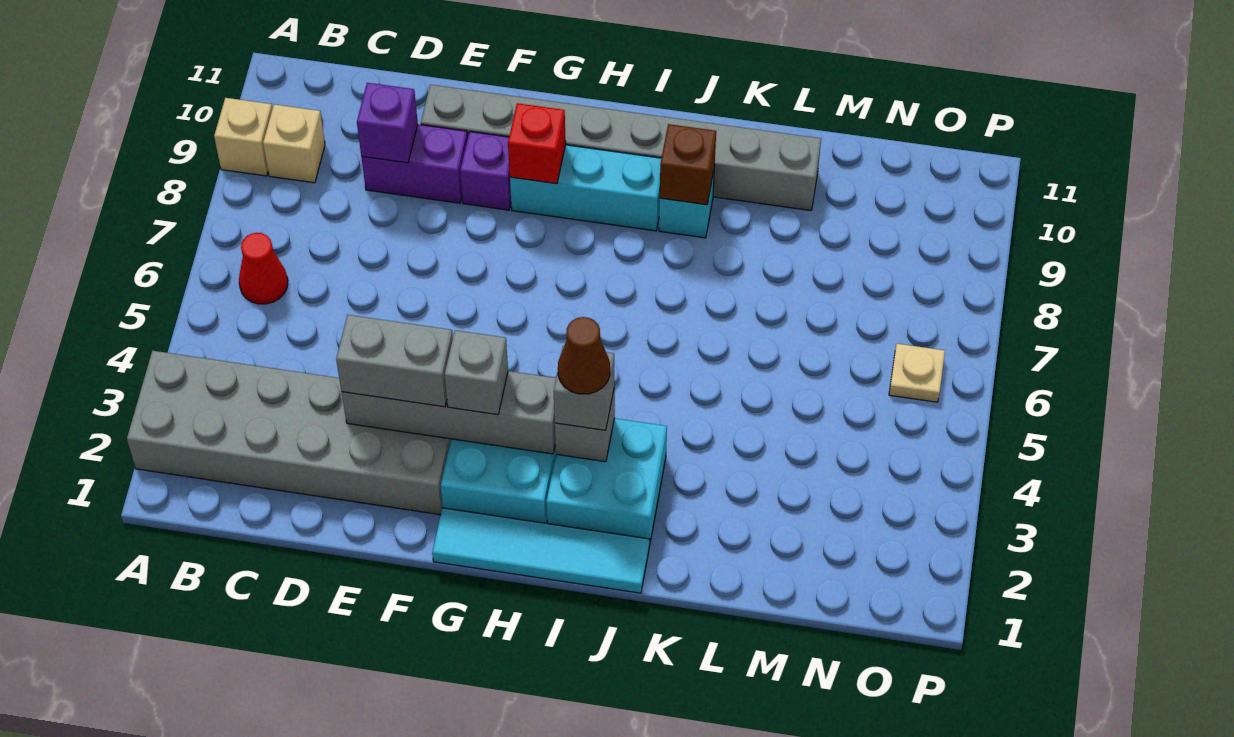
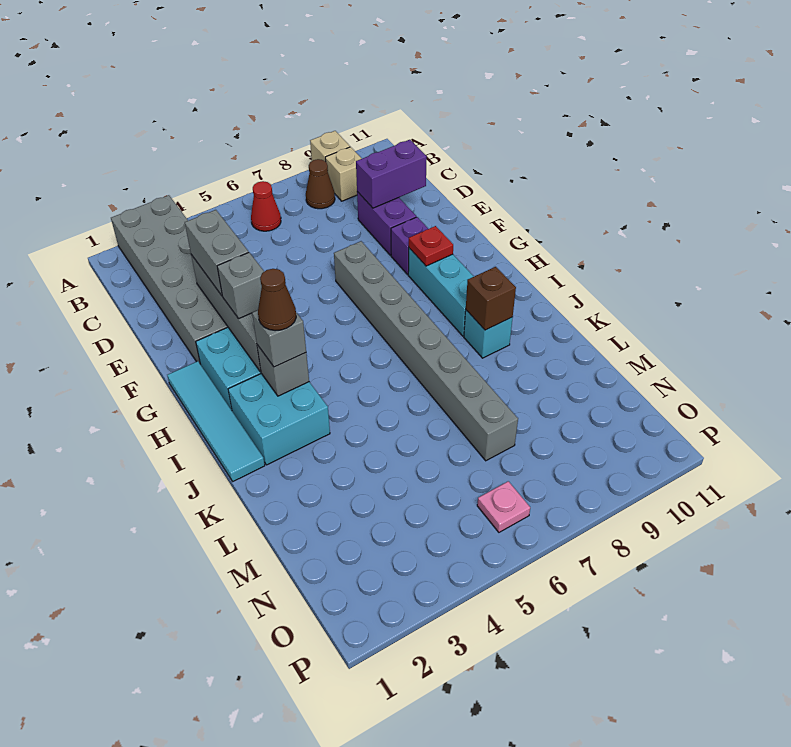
none -> brown cone B8 level 1
purple brick D9 level 2 -> purple brick D9:D10 level 2
grey brick E10:L10 level 1 -> grey brick F7:M7 level 1
red brick G9 level 2 -> red plate G9 level 2
tan plate O6 level 1 -> pink plate O6 level 1

